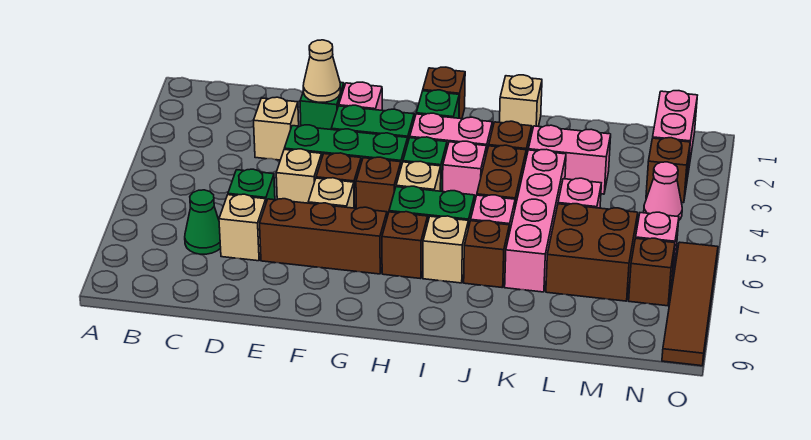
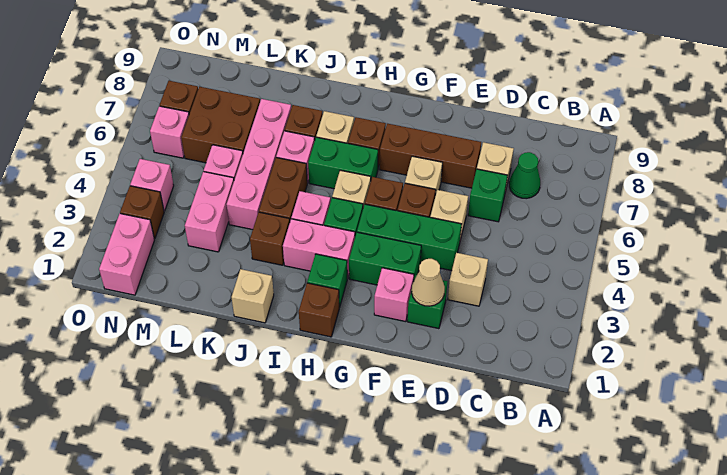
pink brick K3:L3 level 1 -> pink brick L3:L4 level 1
pink cone N4 level 1 -> pink brick N4 level 1
brown tile O6:O9 level 1 -> none

